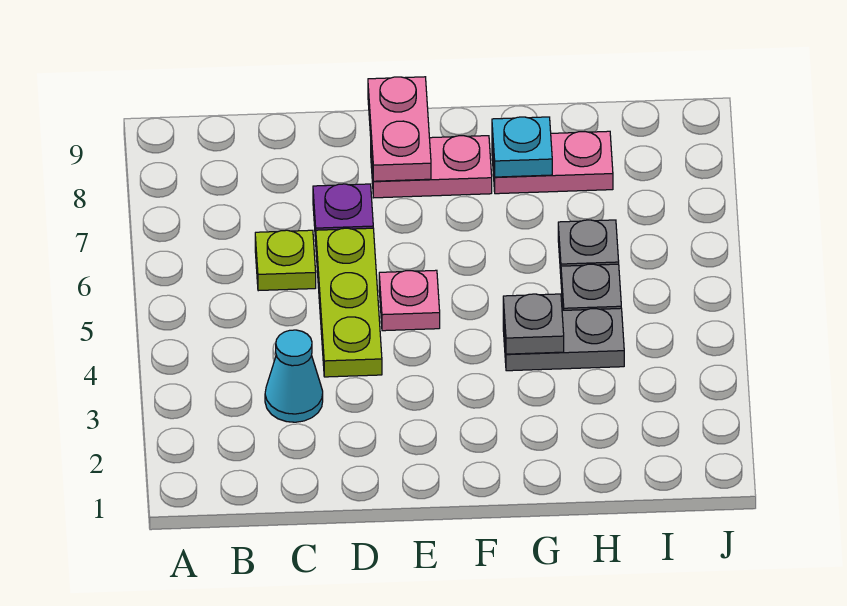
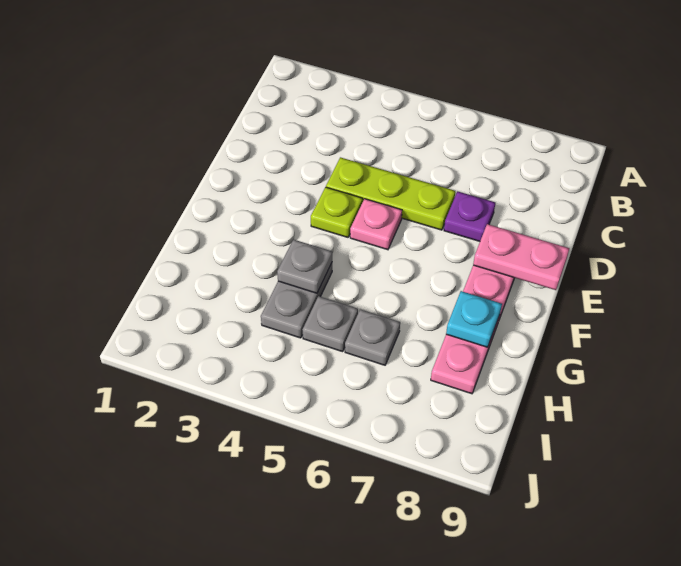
cyan cone C3 level 1 -> none
lime plate C6 level 1 -> lime plate E4 level 1

